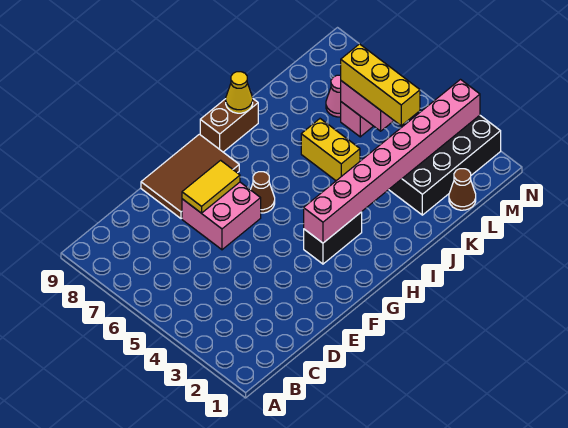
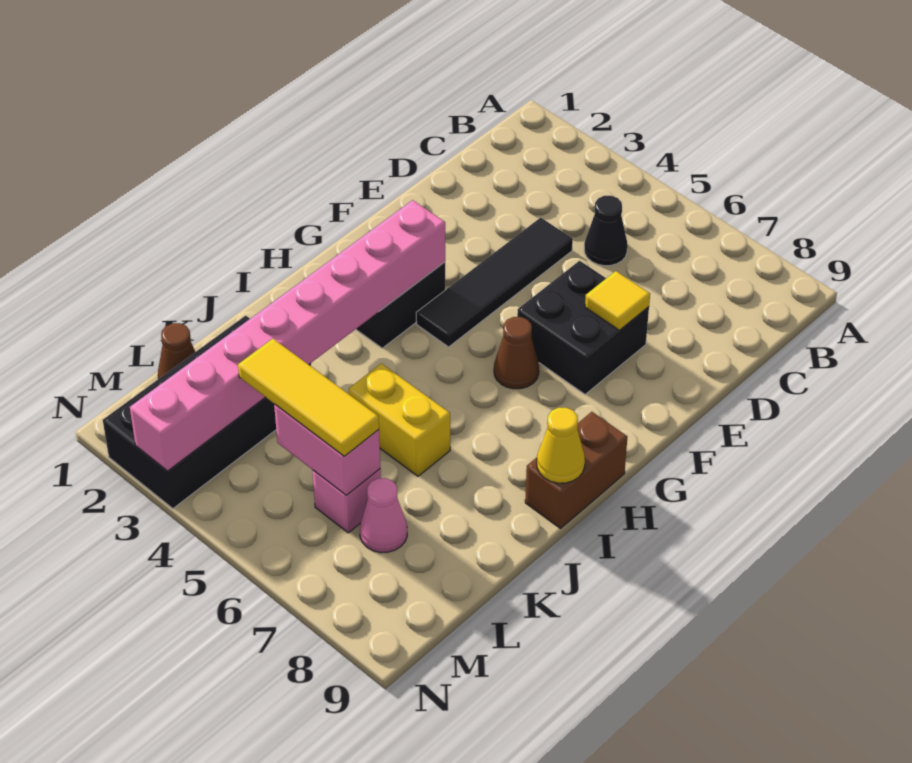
none -> black cone C5 level 1
none -> black tile D4:G4 level 1
pink brick E6:F7 level 1 -> black brick E6:F7 level 1
yellow tile E7:F7 level 2 -> yellow tile E7 level 2
brown tile E8:G9 level 1 -> none
yellow brick L4:L6 level 3 -> yellow tile L4:L6 level 3

